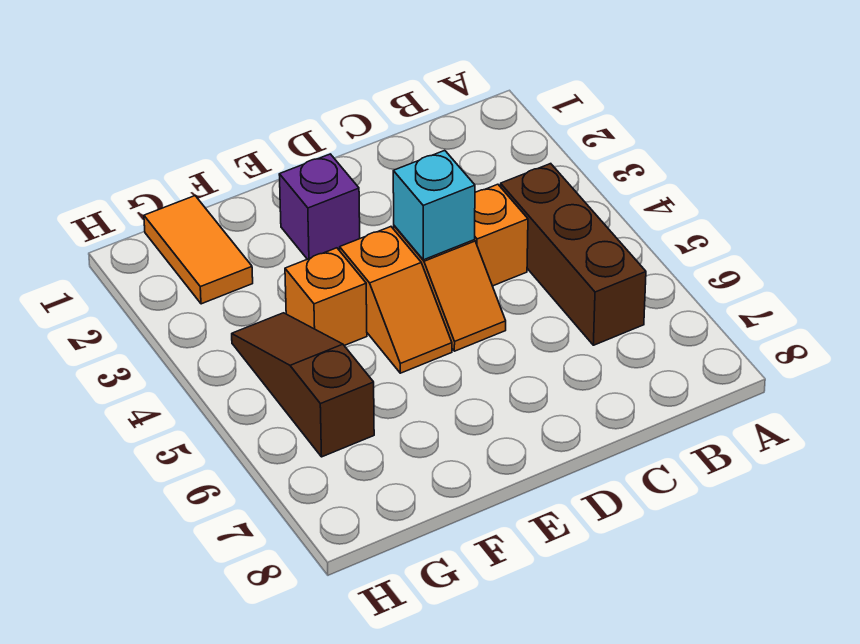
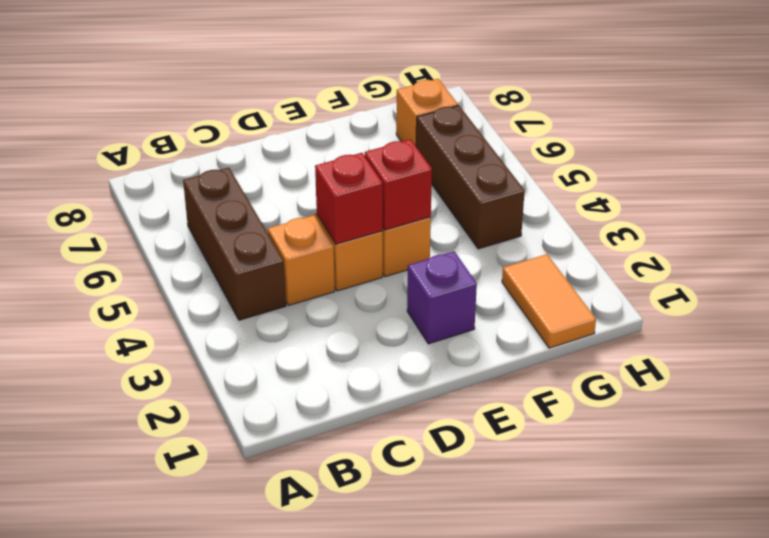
cyan brick D4 level 2 -> red brick D4 level 2
none -> red brick E4 level 2
orange brick F4 level 1 -> orange brick G7 level 1
brown slope G4:G6 level 1 top 6 -> brown brick G4:G6 level 1

